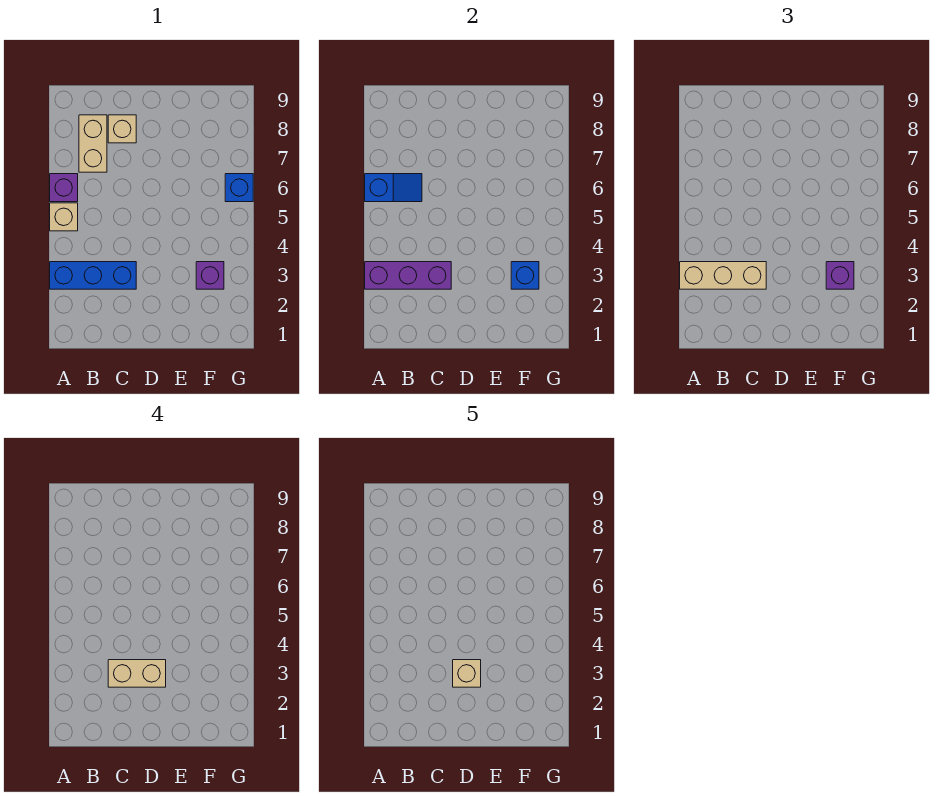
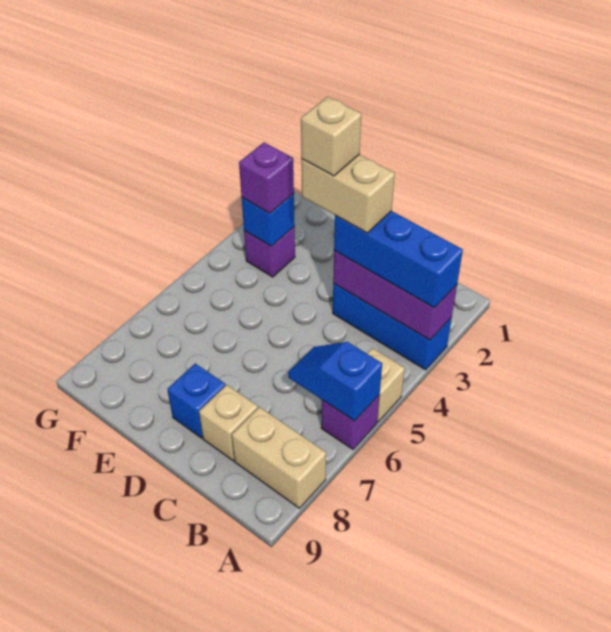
tan brick A3:C3 level 3 -> blue brick A3:C3 level 3
tan brick B7:B8 level 1 -> tan brick A8:B8 level 1
blue brick G6 level 1 -> blue brick D8 level 1

